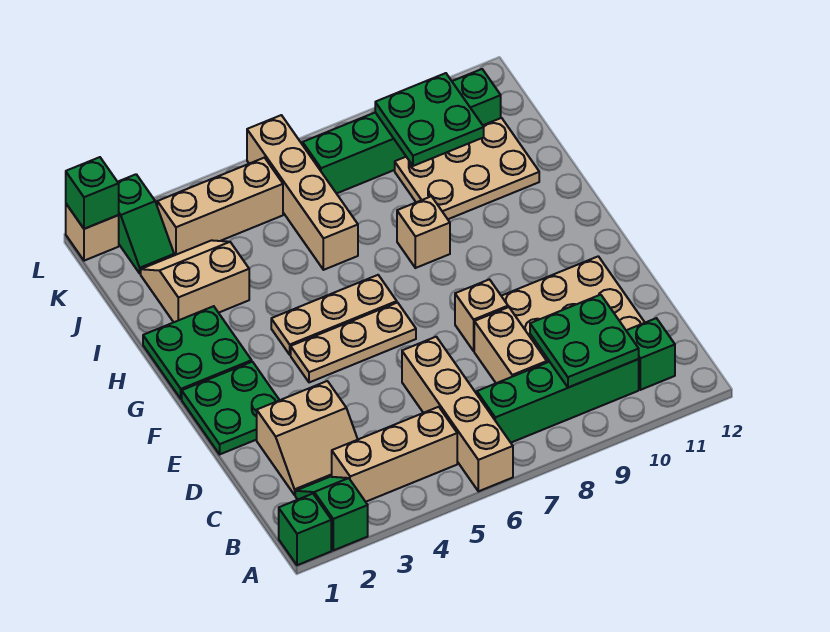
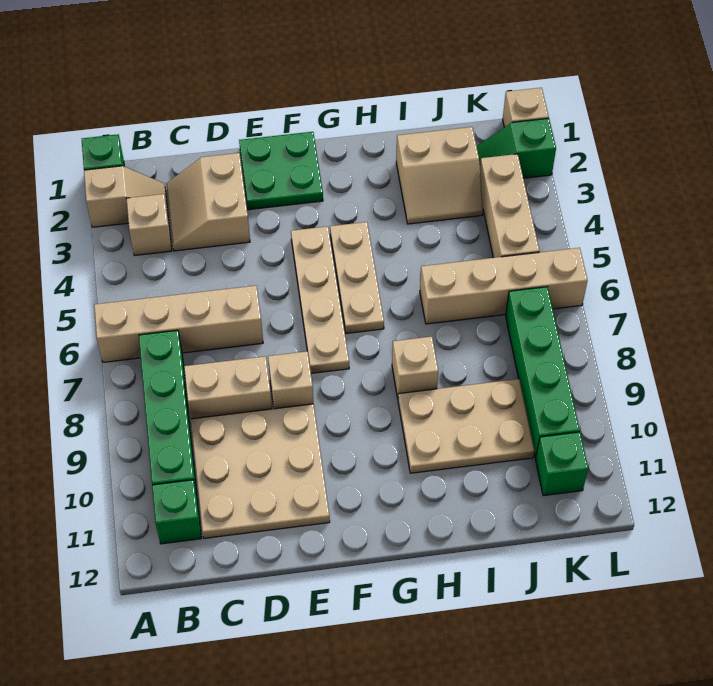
green slope A2:B2 level 1 top A -> tan slope A2:B2 level 1 top A
tan brick B3:B5 level 1 -> tan brick B3 level 1
green plate B9:C10 level 2 -> none
tan plate F4:F6 level 1 -> tan plate F4:F7 level 1
green plate G1:H2 level 1 -> none
tan slope I2:J3 level 1 top I -> tan slope I2:J3 level 1 top 2
tan plate I9:J11 level 1 -> tan plate H9:J10 level 1
green plate J9:K10 level 2 -> none
green brick L1 level 2 -> none

